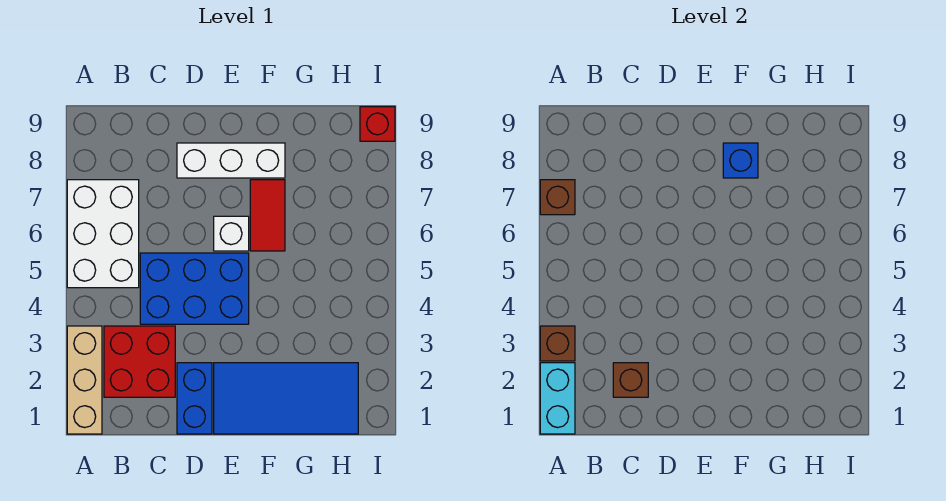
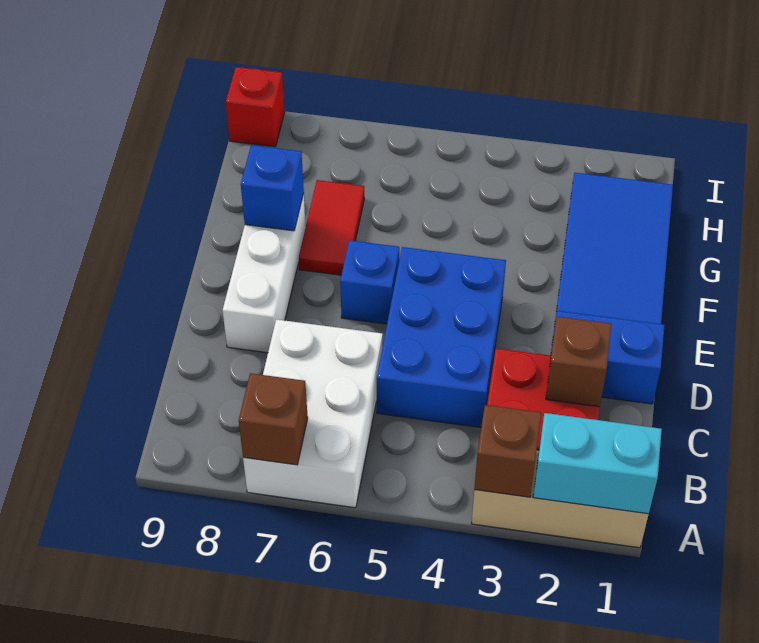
white brick A5:B7 level 1 -> white brick A6:C7 level 1
white brick E6 level 1 -> blue brick E6 level 1
red tile F6:F7 level 1 -> red tile F7:G7 level 1

